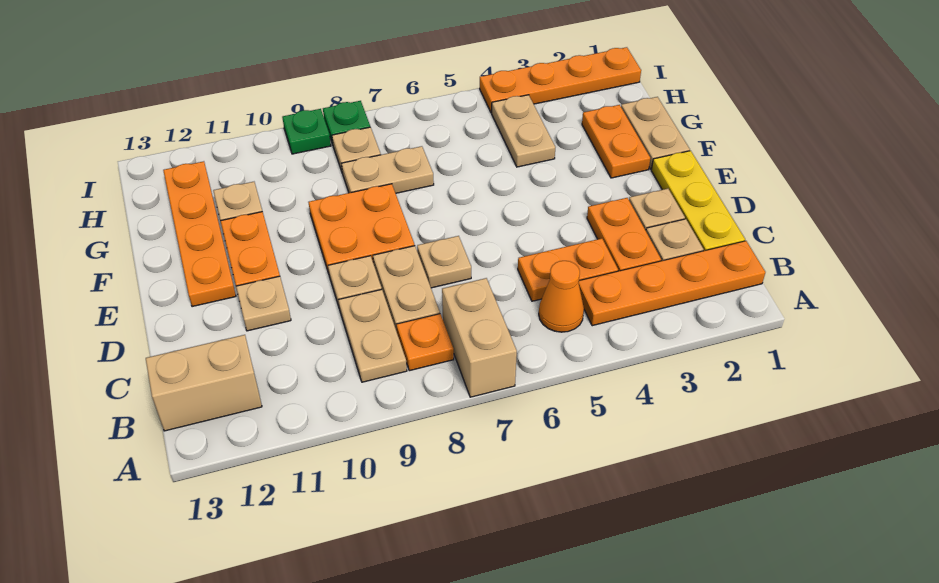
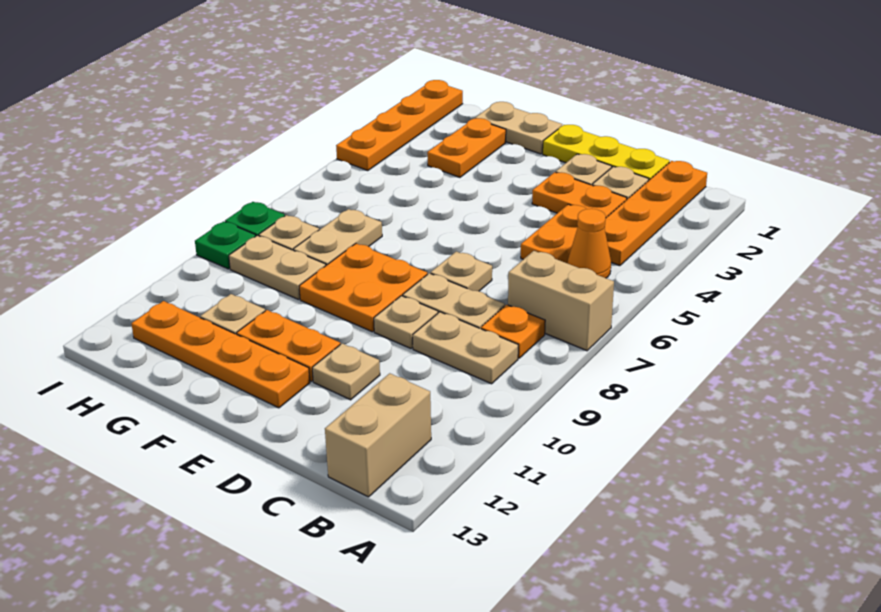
orange plate F2:G2 level 1 -> orange plate G2:G3 level 1
tan plate G4:H4 level 1 -> tan plate G9:H9 level 1

